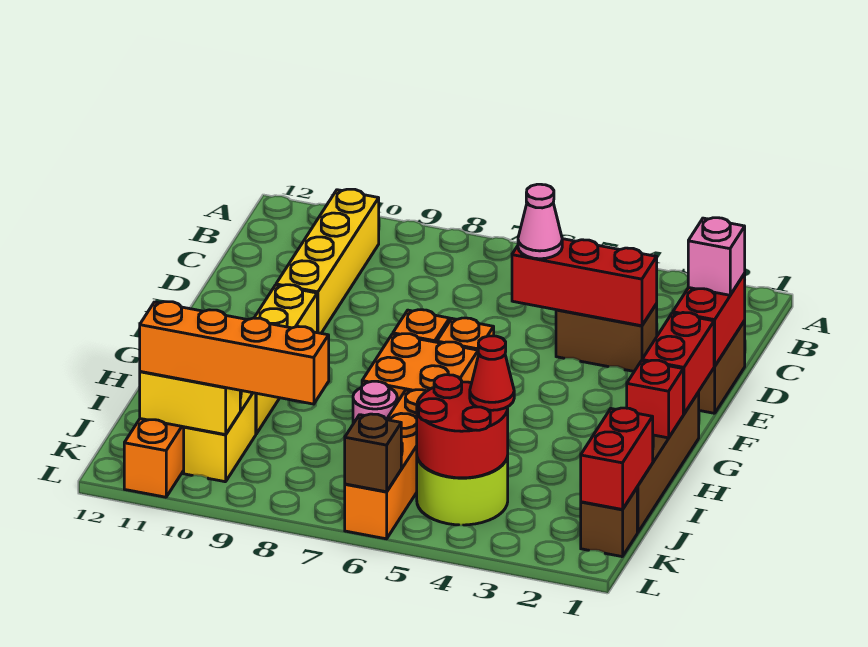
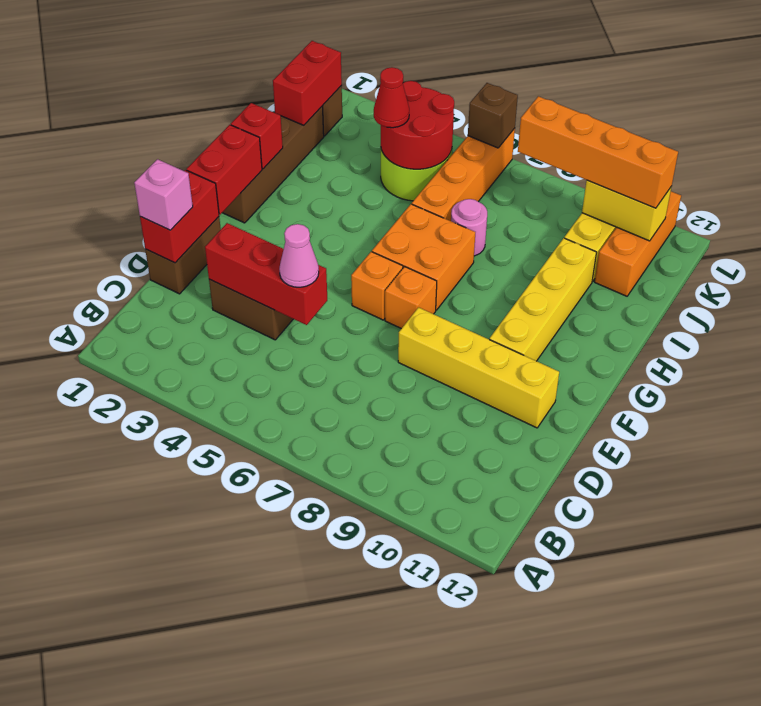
yellow brick B10:E10 level 1 -> yellow brick E8:E11 level 1

